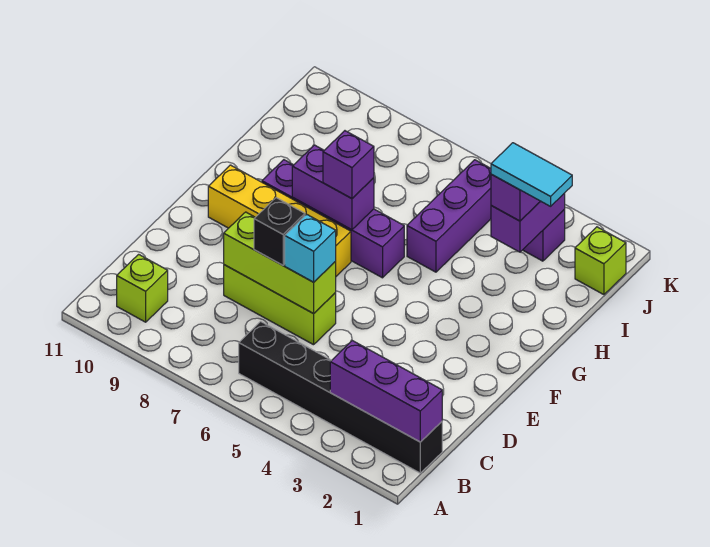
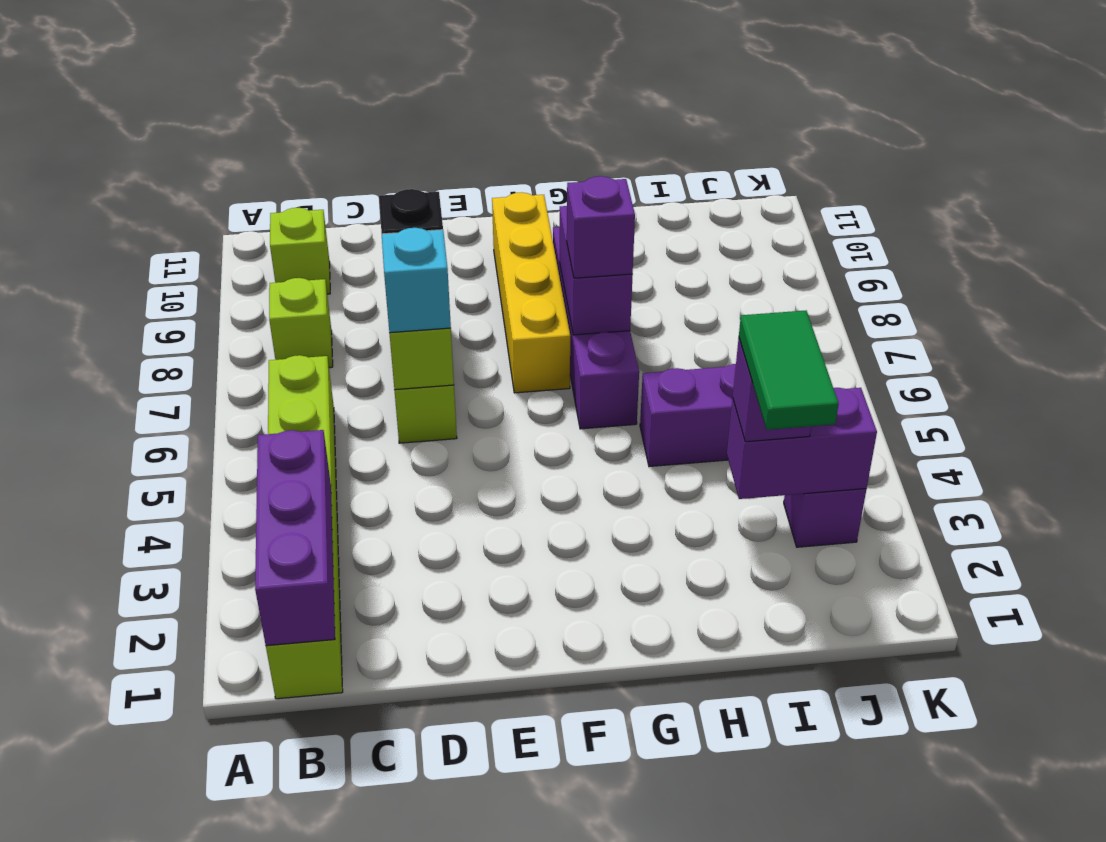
black brick B1:B6 level 1 -> lime brick B1:B6 level 1
cyan tile I2:I3 level 4 -> green tile I2:I3 level 4
lime brick J1 level 1 -> lime brick B8 level 1

